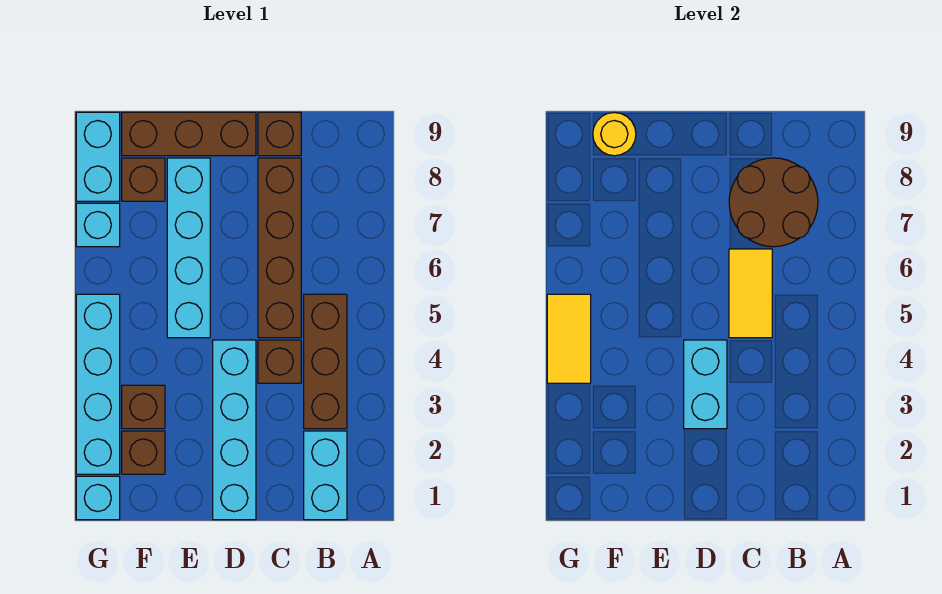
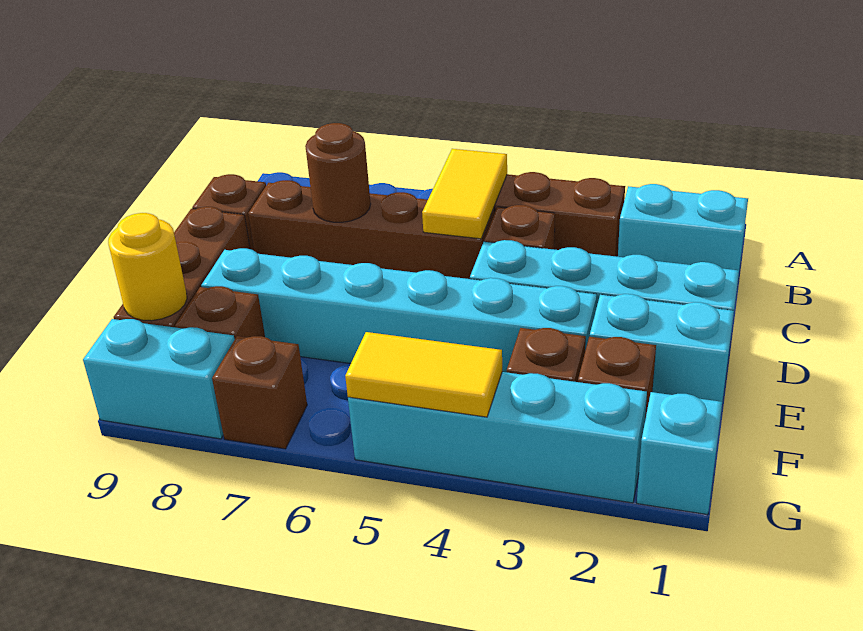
brown round brick B7:C8 level 2 -> brown round brick C7 level 2
yellow tile C5:C6 level 2 -> yellow tile B5:C5 level 2
cyan brick D3:D4 level 2 -> cyan brick E1:E2 level 1
cyan brick E5:E8 level 1 -> cyan brick E3:E8 level 1
cyan brick G7 level 1 -> brown brick G7 level 1

